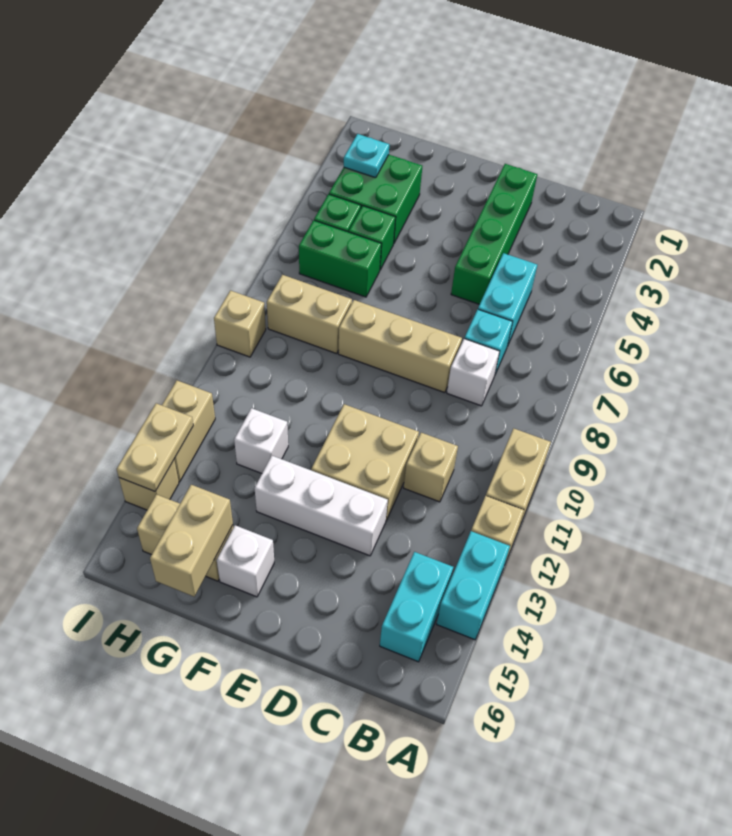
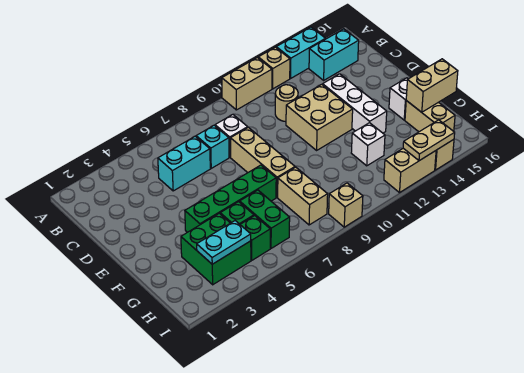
tan brick C11 level 1 -> tan round brick C11 level 1
green brick D2:D5 level 1 -> green brick F4:F7 level 1
cyan plate H3 level 2 -> cyan plate H3:H4 level 2

